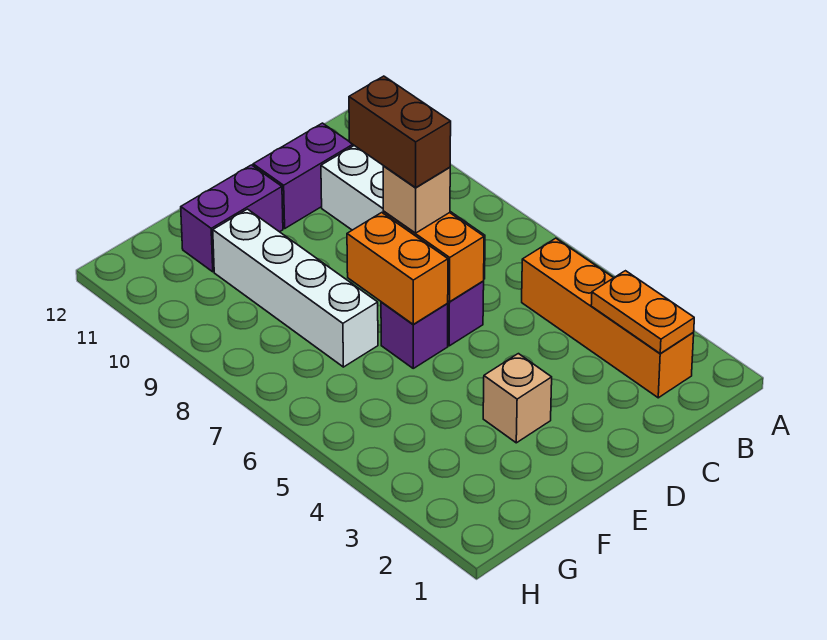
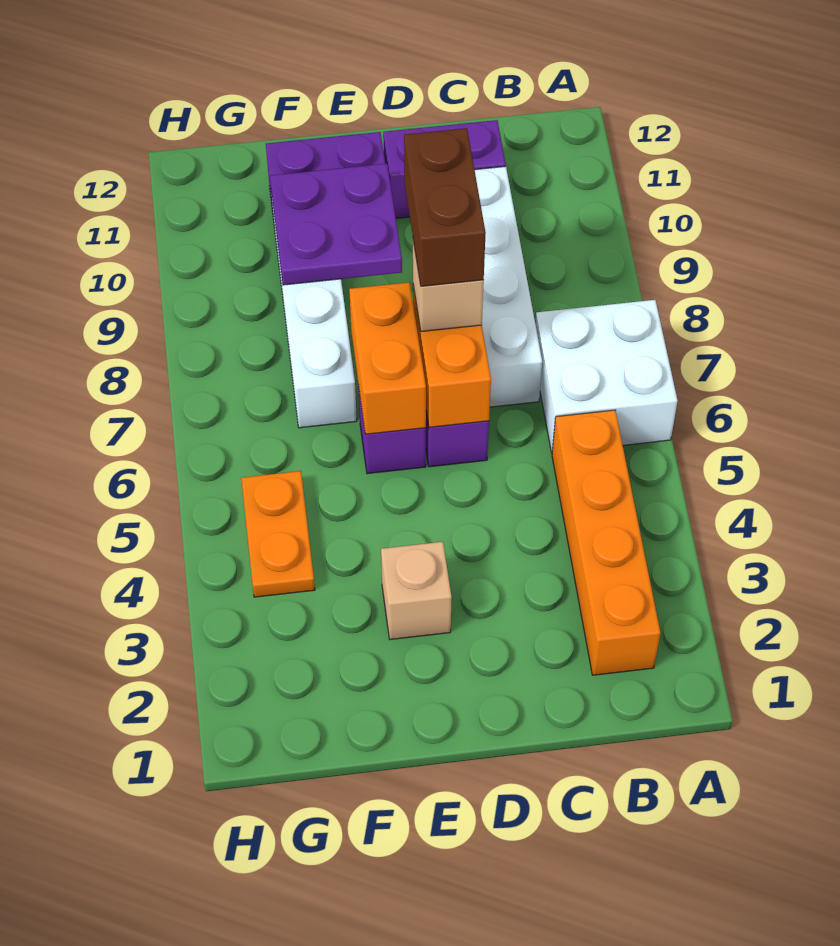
none -> white brick A6:B7 level 1
orange plate B2:B3 level 2 -> orange plate G4:G5 level 1
none -> purple plate E9:F10 level 2

